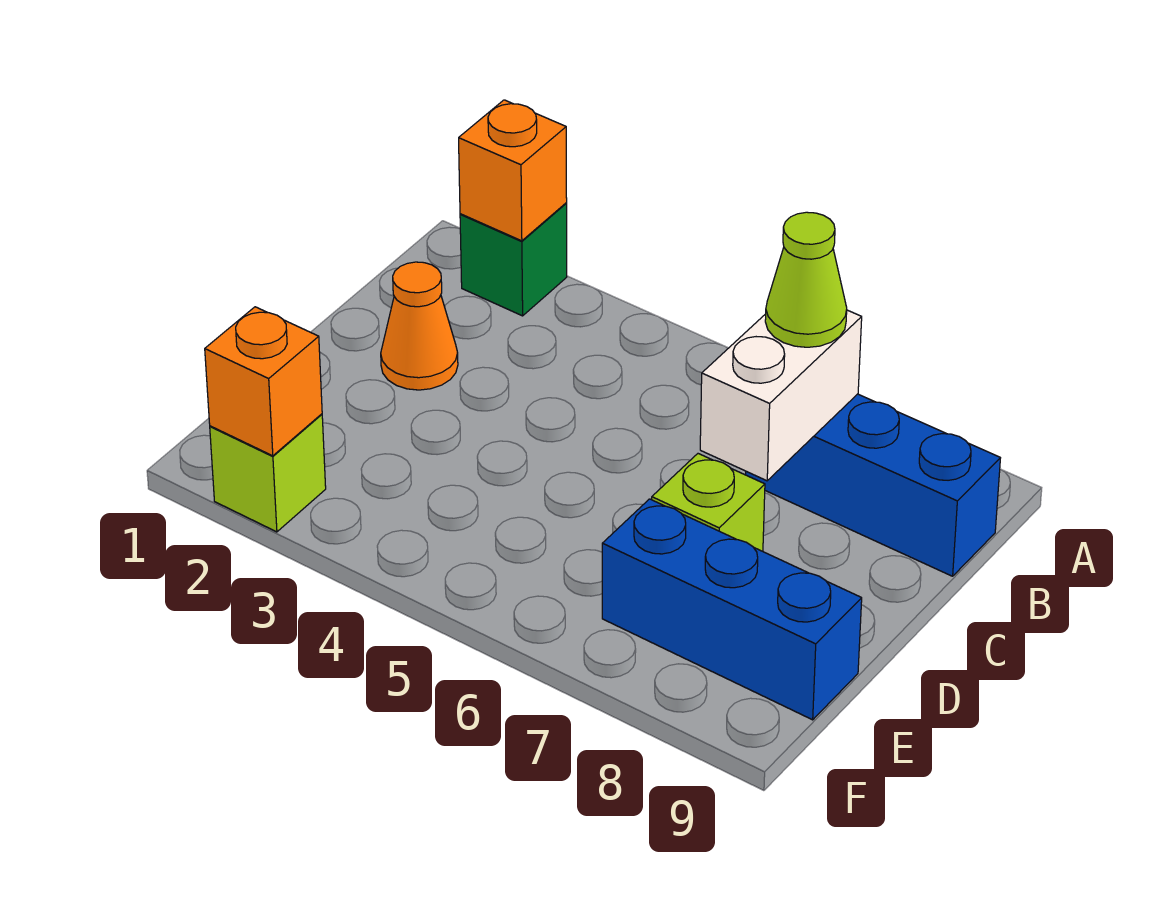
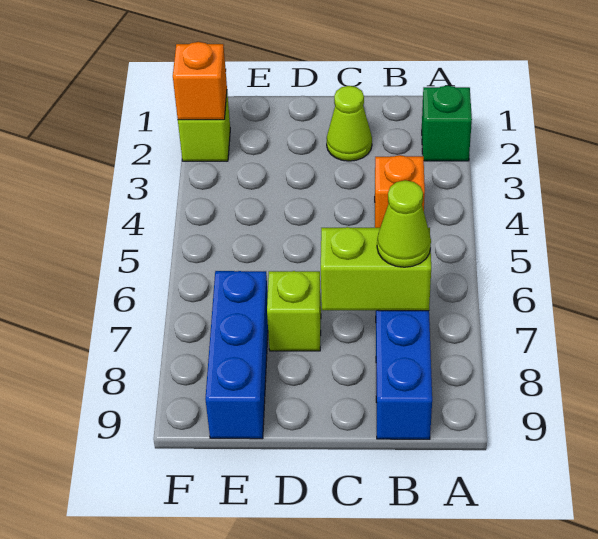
orange brick A2 level 2 -> orange brick B4 level 1
white brick B7:C7 level 2 -> lime brick B7:C7 level 2
orange cone C2 level 1 -> lime cone C2 level 1

